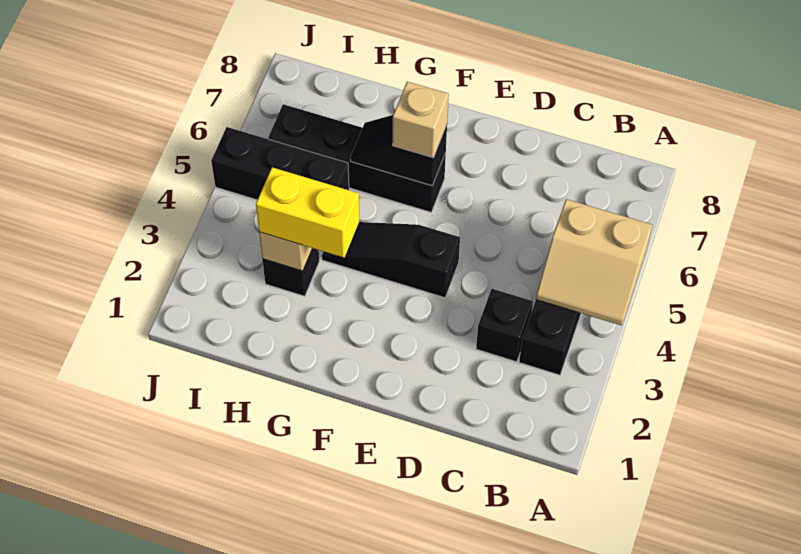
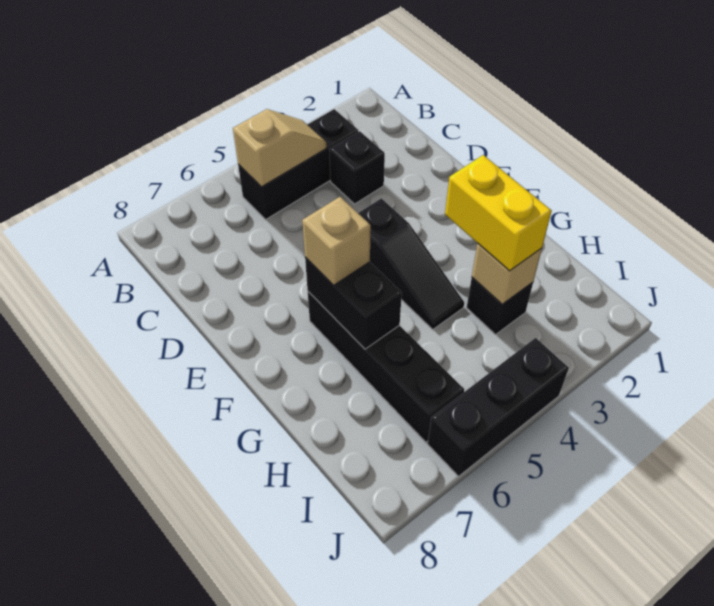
tan slope A4:B5 level 2 top 5 -> tan slope B4:B5 level 2 top 5
black slope F6:G6 level 2 top F -> black brick F6:G6 level 2
black brick H5:J5 level 1 -> black brick J4:J6 level 1

